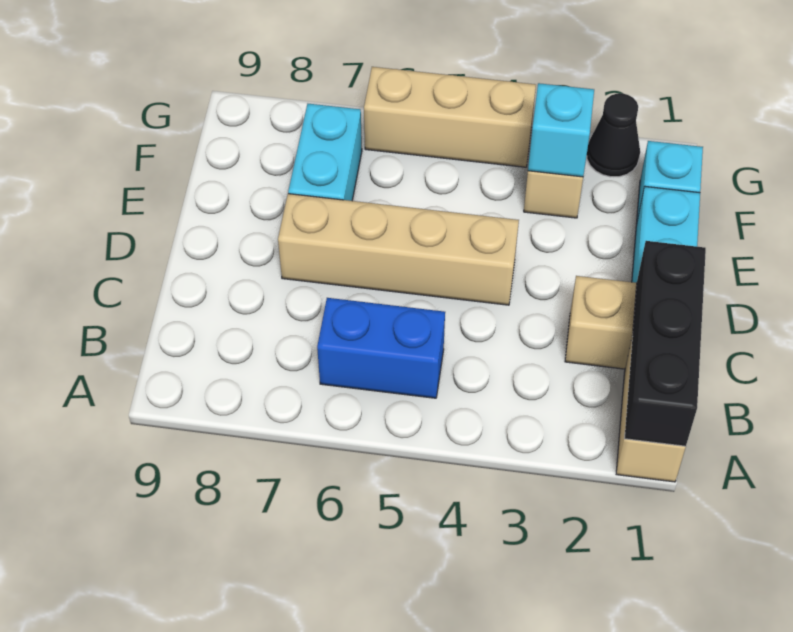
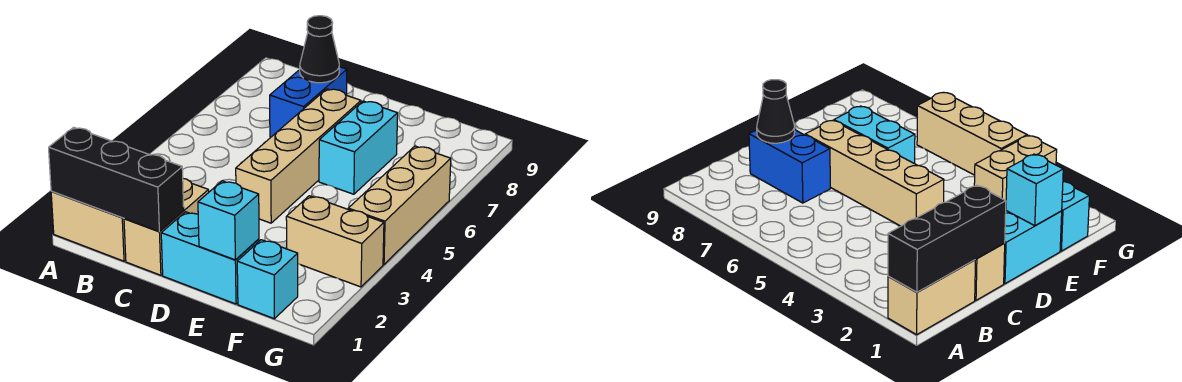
blue brick B5:B6 level 1 -> blue brick C7:C8 level 1
cyan brick E7:F7 level 1 -> cyan brick E6:E7 level 1
cyan brick F3 level 2 -> cyan brick E1 level 2
black cone G2 level 1 -> black cone C8 level 2

